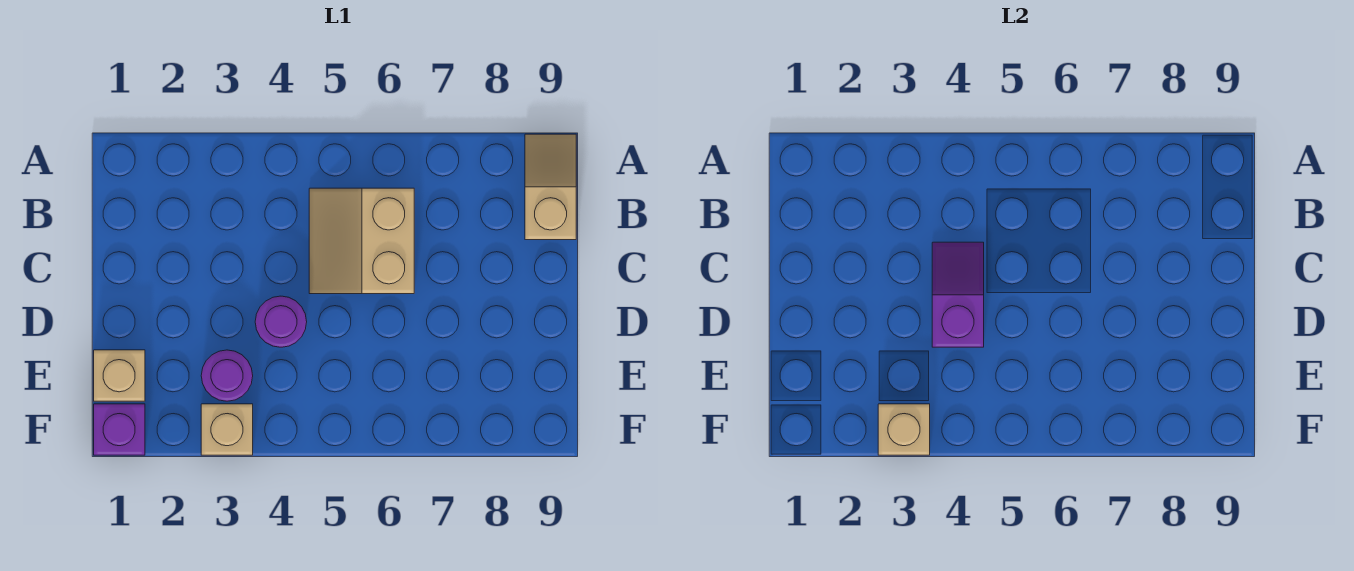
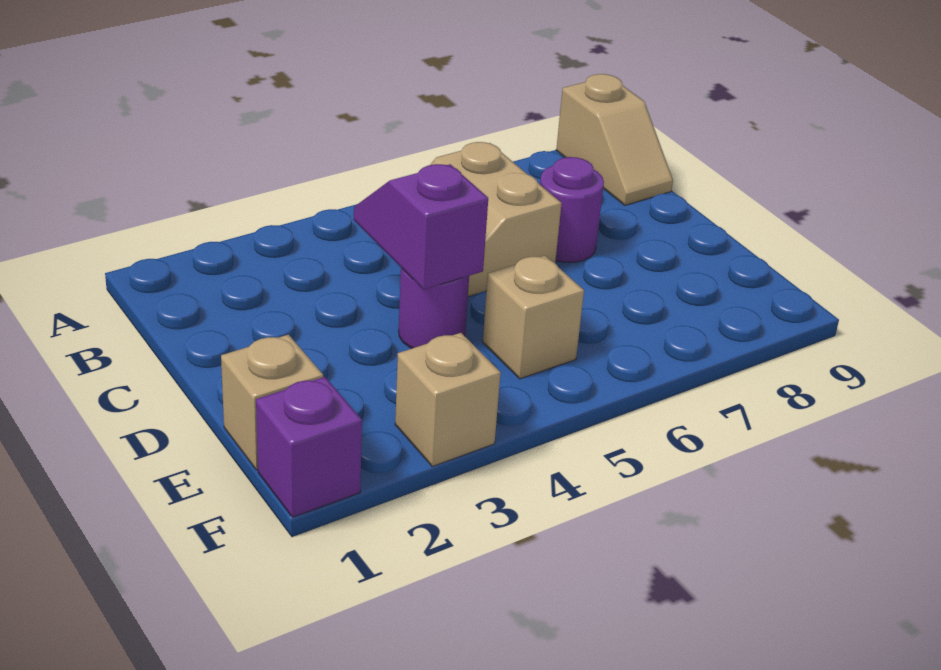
tan slope A9:B9 level 1 top B -> tan slope A9:B9 level 1 top A
purple round brick E3 level 1 -> purple round brick C7 level 1
tan brick F3 level 2 -> tan brick E5 level 1

